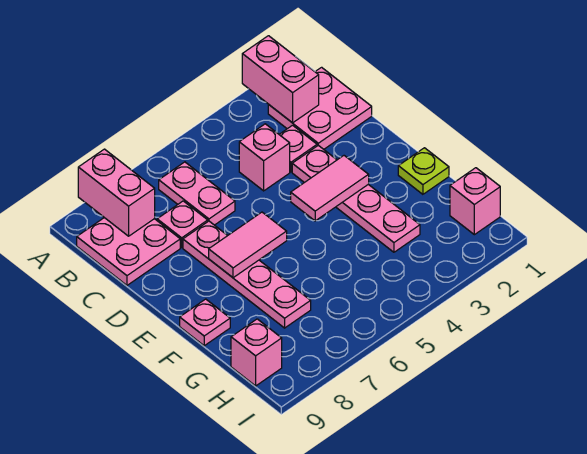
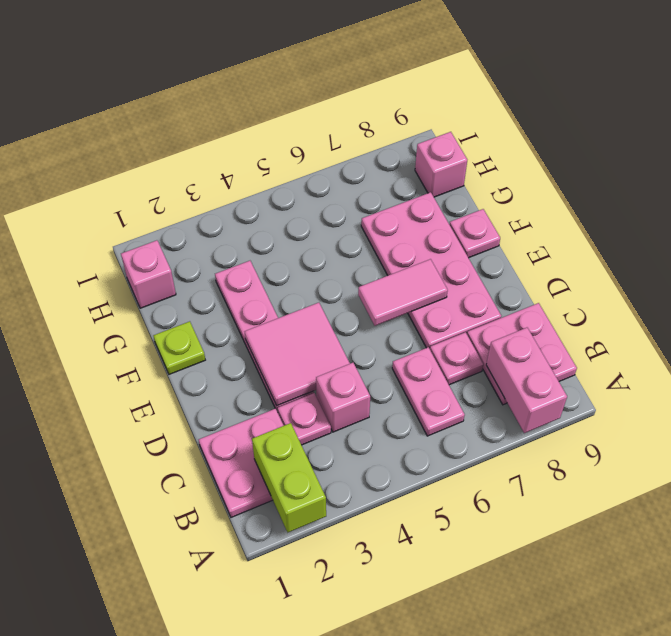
pink brick A2:B2 level 2 -> lime brick A2:B2 level 2
pink plate D7:G7 level 1 -> pink plate D7:G8 level 1
pink tile E3:E4 level 2 -> pink tile D3:E4 level 2

